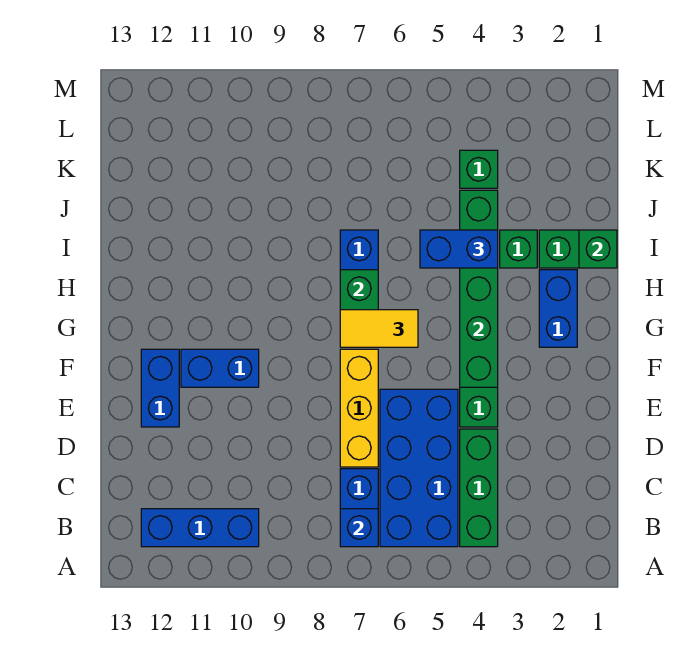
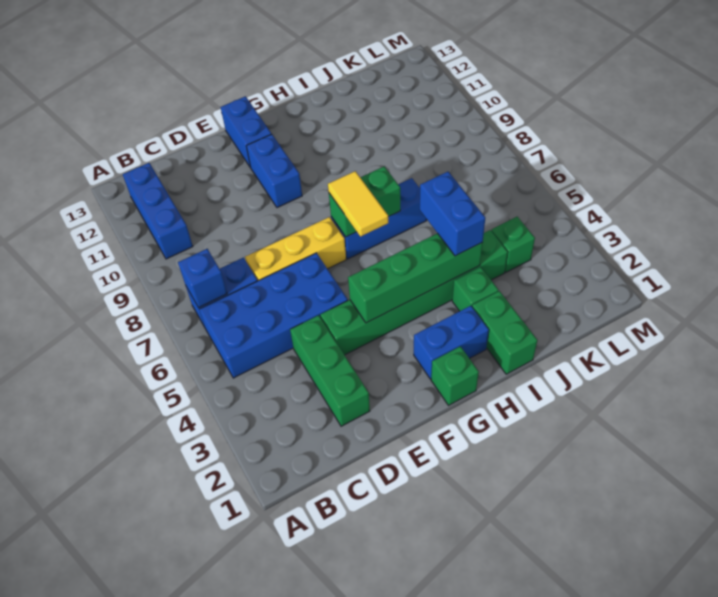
green brick B4:D4 level 1 -> green brick D2:D4 level 1
blue brick E12:F12 level 1 -> blue brick F12:F13 level 1
green brick I1 level 2 -> green brick G1 level 1

